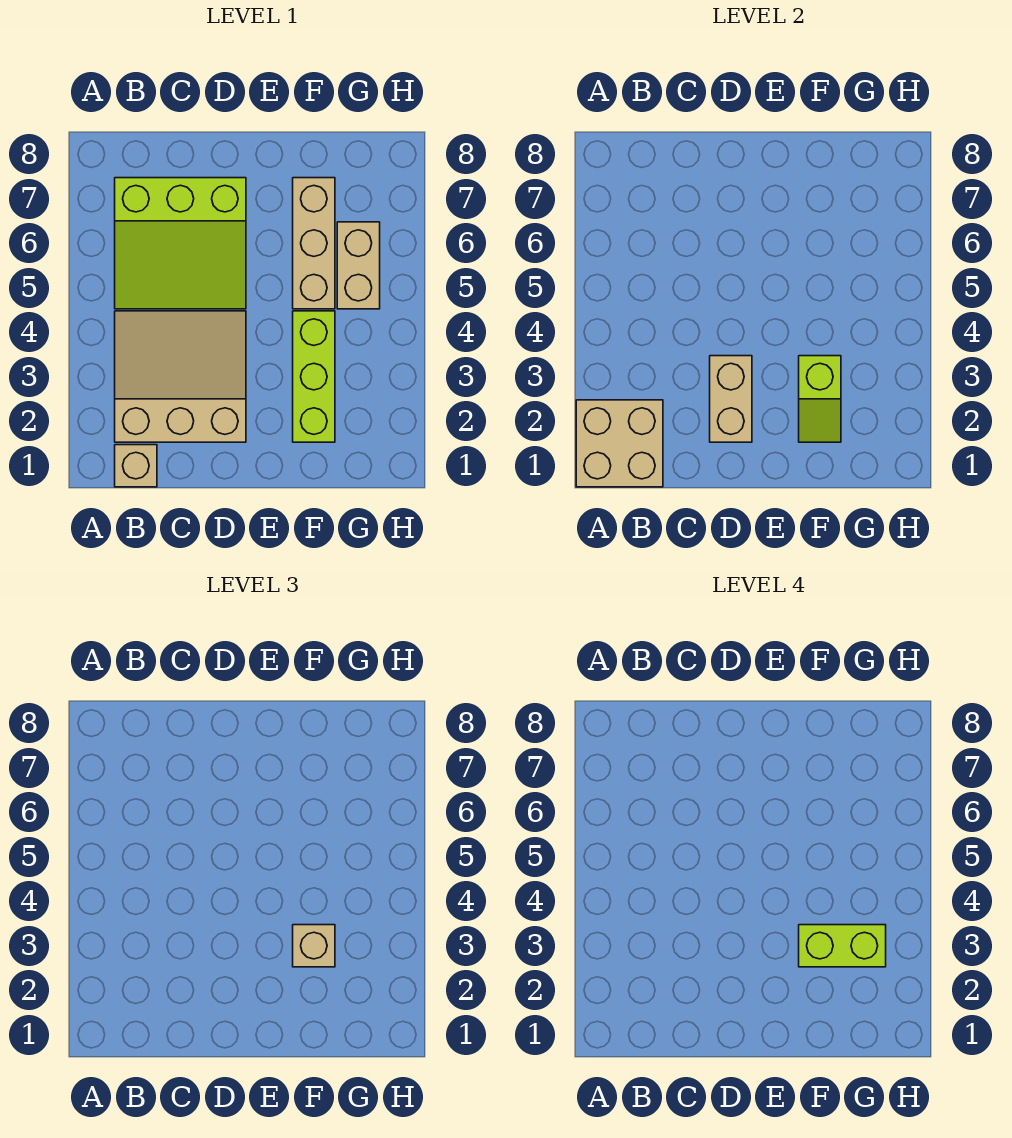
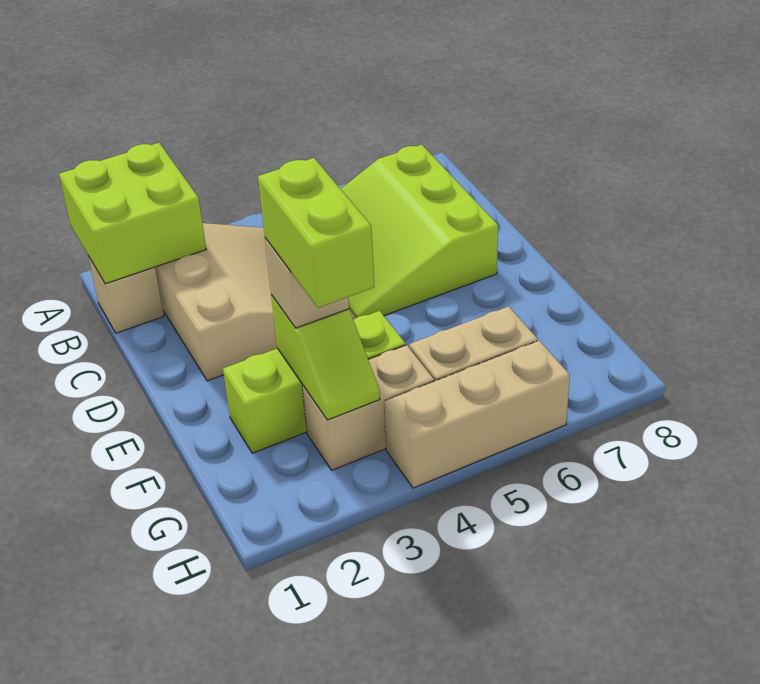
tan brick A1:B2 level 2 -> lime brick A1:B2 level 2
tan brick D2:D3 level 2 -> tan brick G3:G4 level 1
lime slope F2:F3 level 2 top 3 -> lime slope F3:G3 level 2 top F
tan brick F5:F7 level 1 -> tan brick H4:H6 level 1

